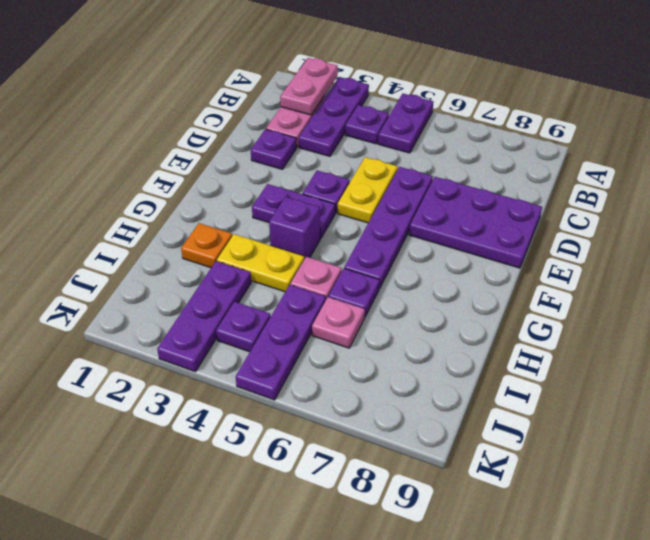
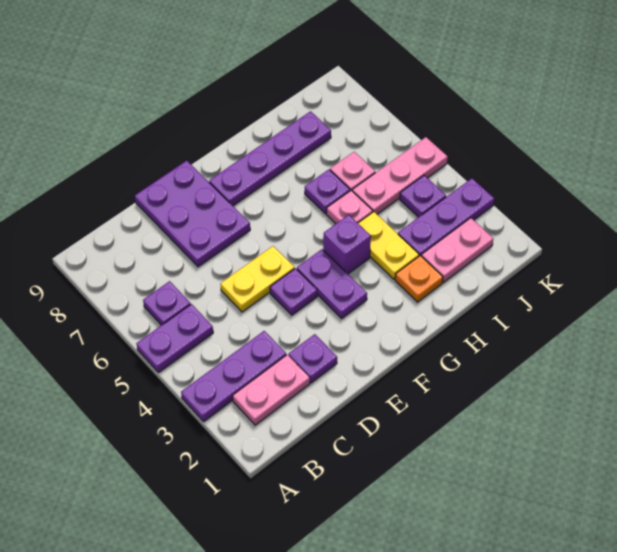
pink plate A2:B2 level 2 -> pink plate I2:J2 level 1
purple plate B4 level 1 -> purple plate B6 level 1
purple plate D6:G6 level 1 -> purple plate F8:I8 level 1
purple plate I5:K5 level 1 -> pink plate I5:K5 level 1

